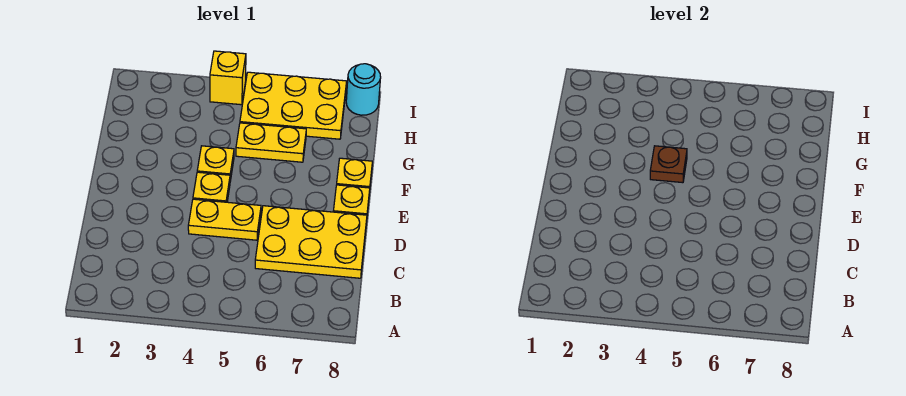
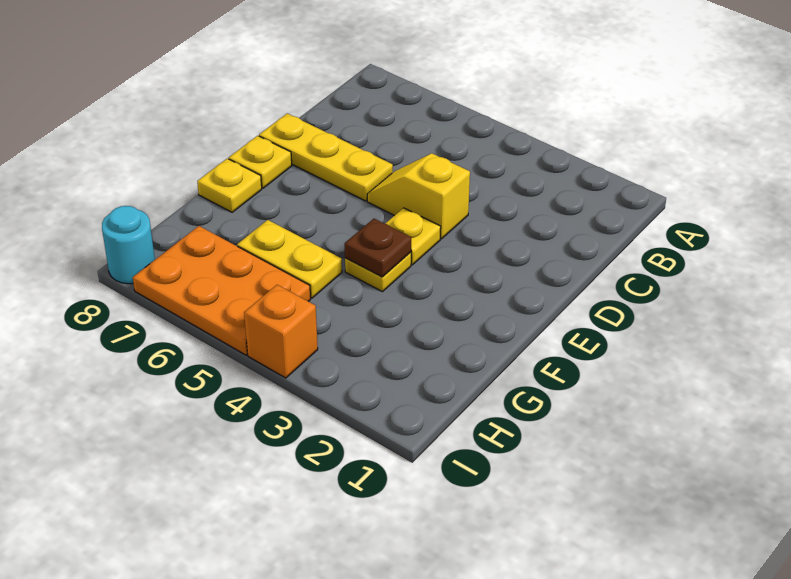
yellow plate C6:D8 level 1 -> yellow plate D6:D8 level 1
yellow plate D4:D5 level 1 -> yellow slope D4:D5 level 1 top 4
yellow plate H5:I7 level 1 -> orange plate H5:I7 level 1
yellow brick I4 level 1 -> orange brick I4 level 1

